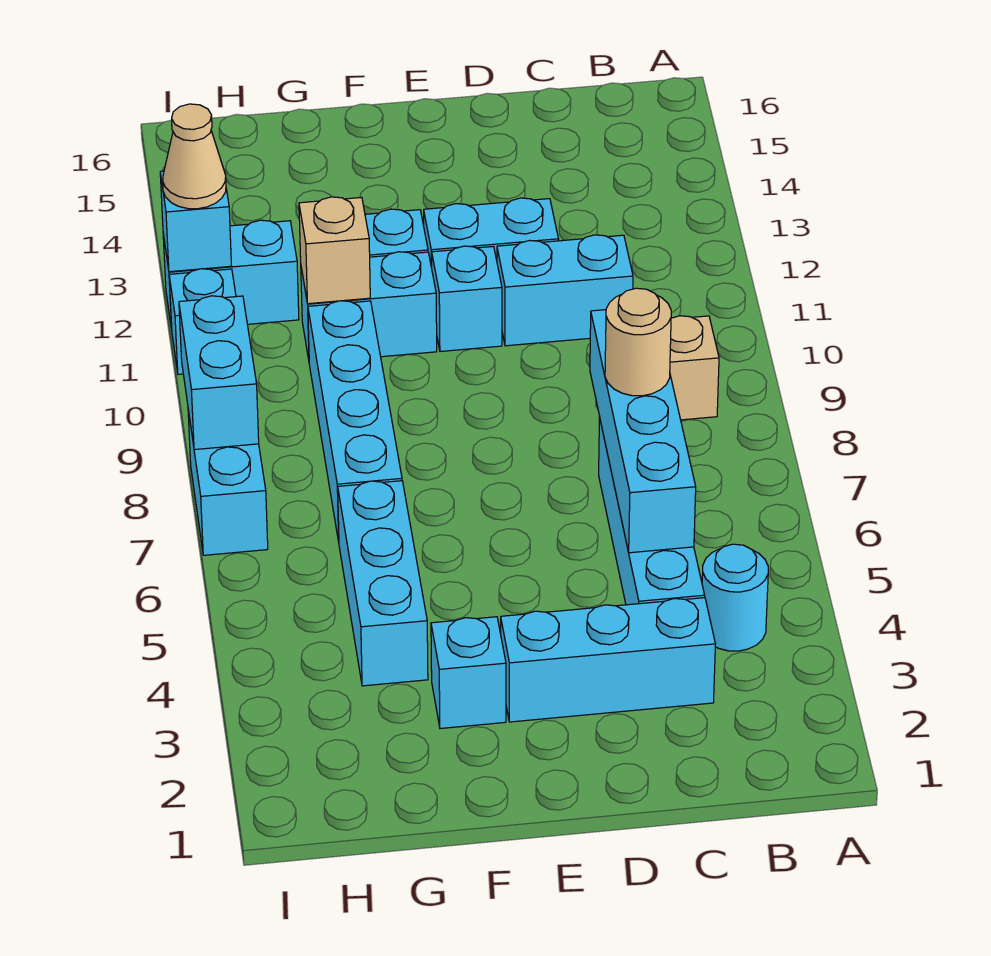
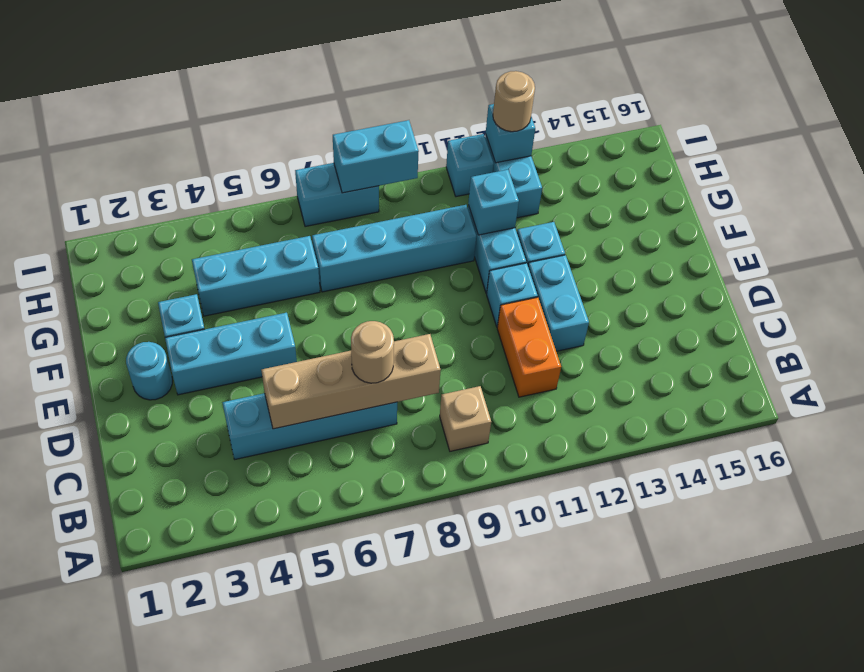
cyan round brick B4 level 1 -> cyan round brick E2 level 1
cyan brick C3:E3 level 1 -> cyan brick E3:E5 level 1
cyan brick C5:C8 level 2 -> tan brick C5:C8 level 2
cyan brick C11:D11 level 1 -> orange brick C11:D11 level 1
tan brick G11 level 2 -> cyan brick G11 level 2
tan cone I12 level 3 -> tan round brick I12 level 3

